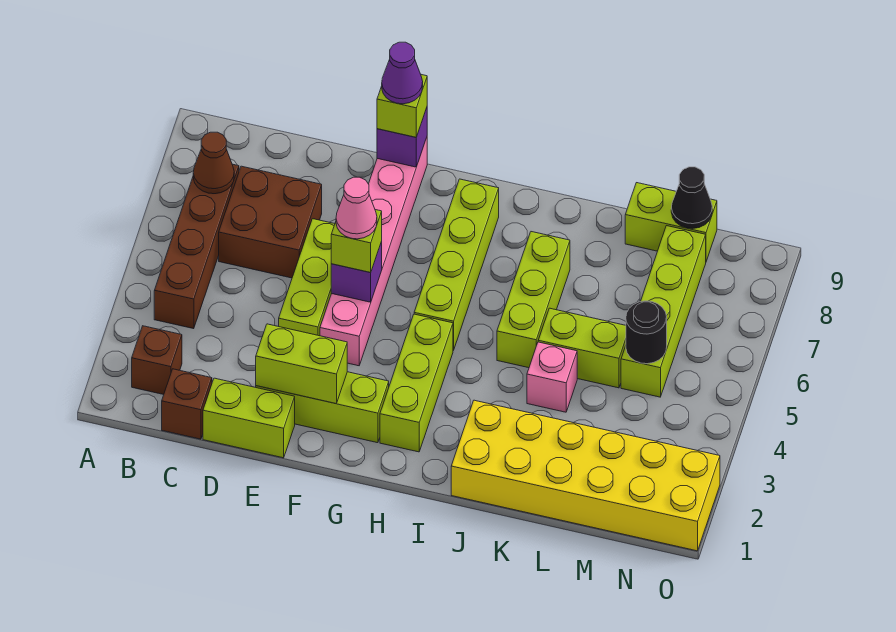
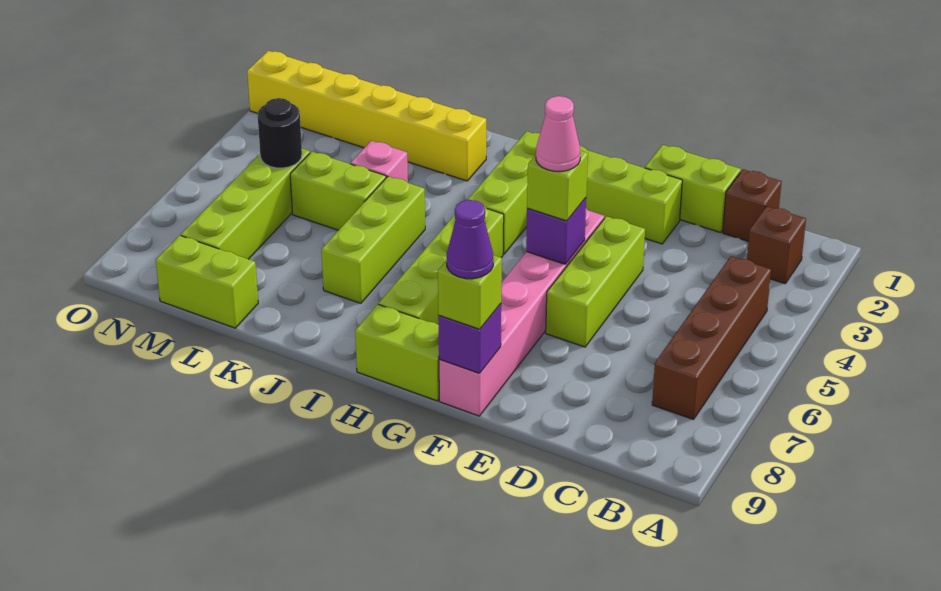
brown cone B7 level 2 -> none
brown brick C6:D7 level 1 -> none
lime brick E2:F2 level 2 -> lime brick G9:H9 level 1
yellow brick J1:O2 level 1 -> yellow brick J2:O2 level 1
black cone M9 level 2 -> none

